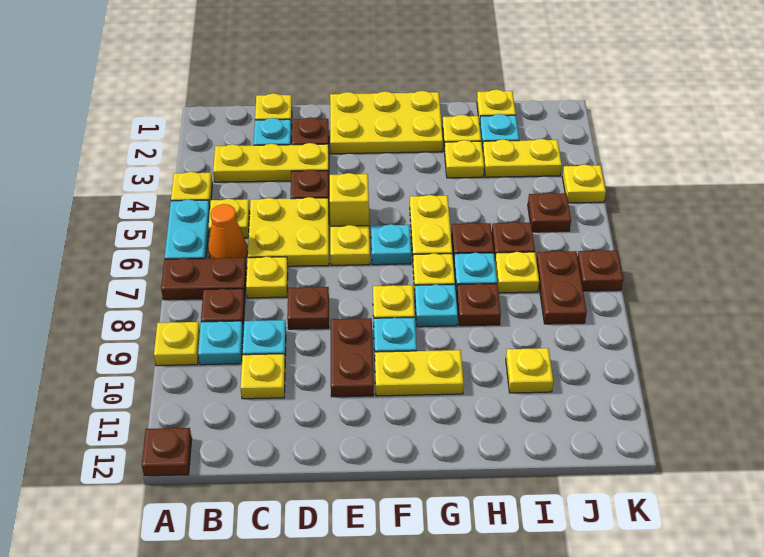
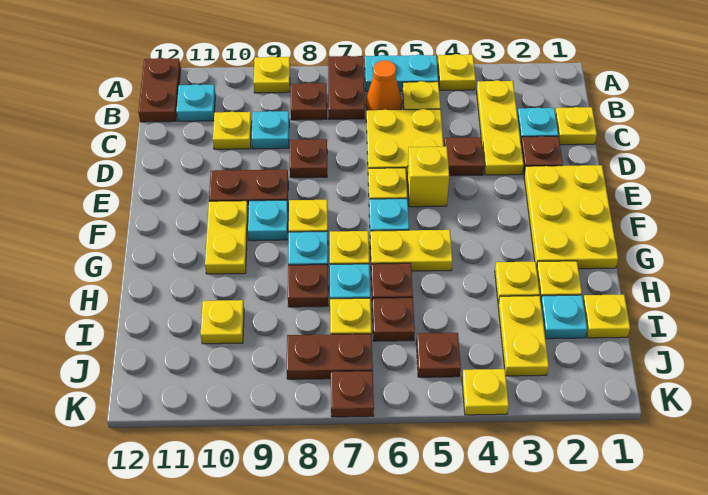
brown plate A12 level 1 -> brown plate A12:B12 level 1
cyan plate B9 level 1 -> cyan plate B11 level 1
yellow plate C7 level 1 -> none

